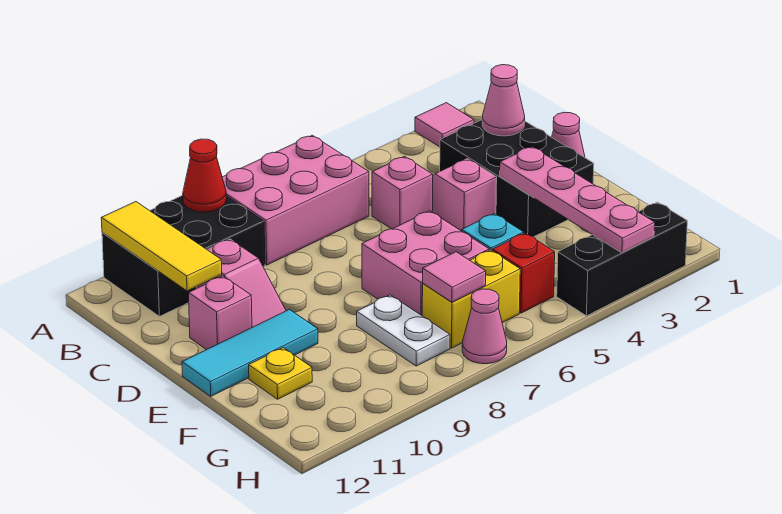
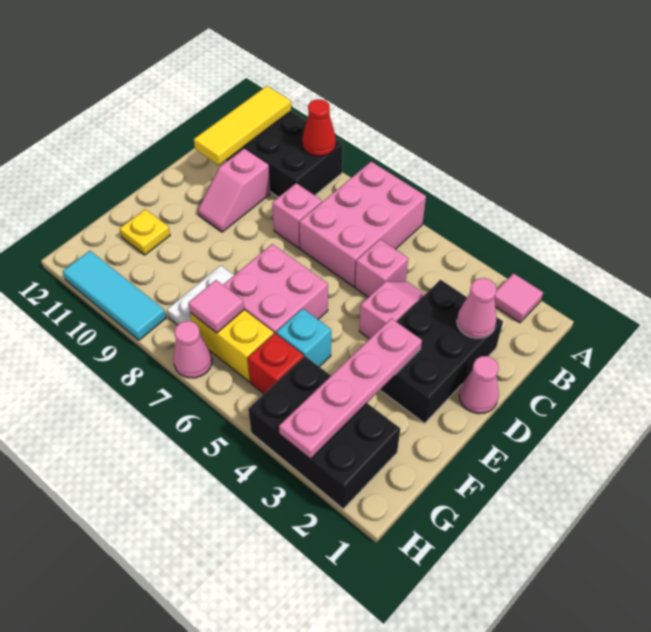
pink brick A6:B8 level 1 -> pink brick A6:C7 level 1
pink brick D11 level 1 -> pink brick C8 level 1
cyan tile E10:E12 level 1 -> cyan tile H9:H11 level 1
black brick H2:H4 level 1 -> black brick G2:H4 level 1

